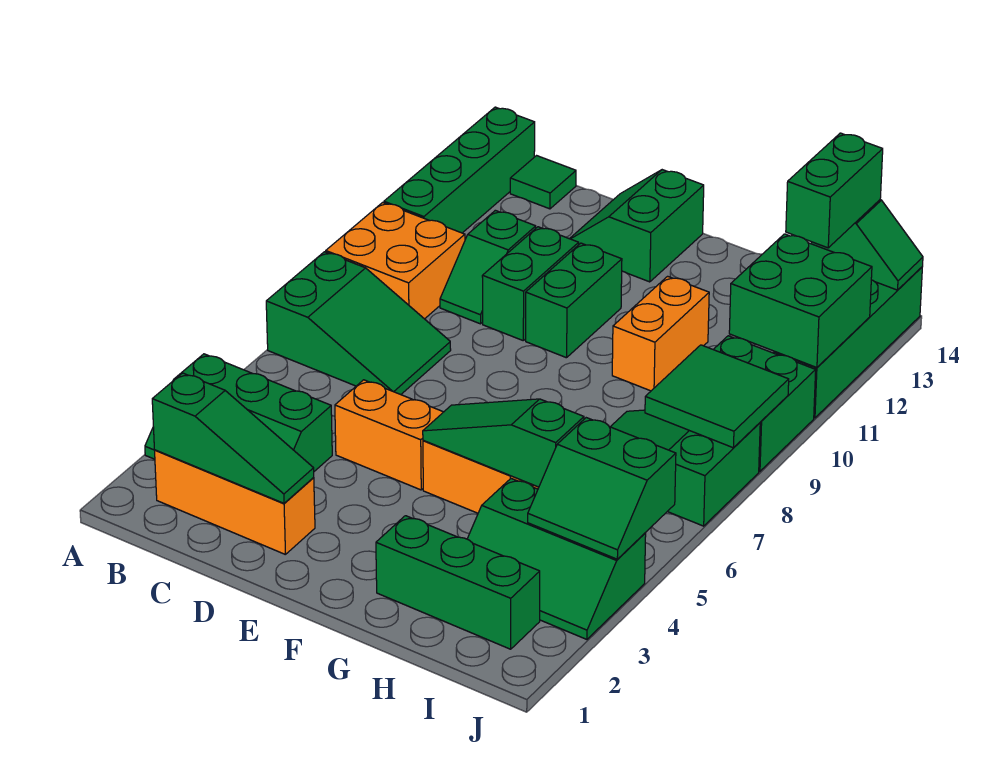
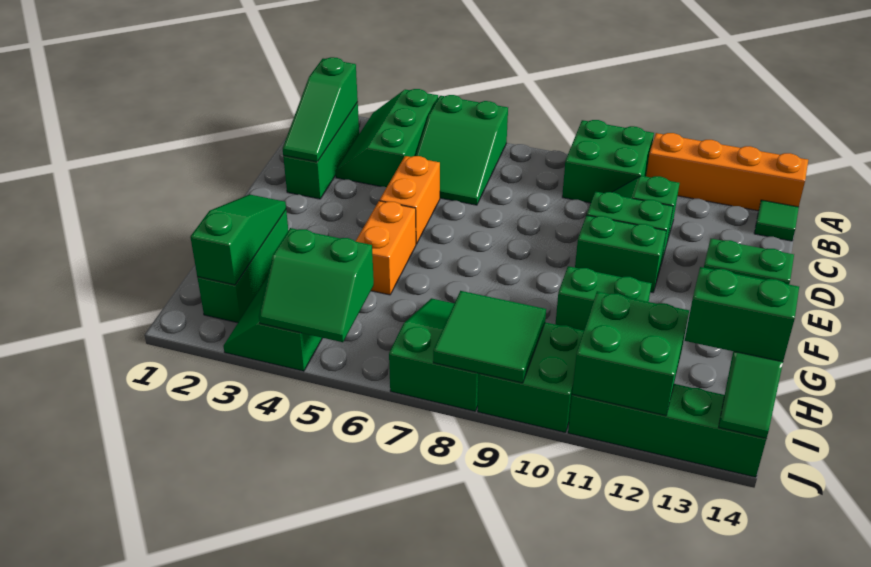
green slope A7:C8 level 1 top A -> green slope A5:C6 level 1 top A
orange brick A9:B10 level 1 -> green brick A9:B10 level 1
green brick A11:A14 level 1 -> orange brick A11:A14 level 1
orange brick B2:D2 level 1 -> green brick B2:D2 level 1
green slope F5:H5 level 2 top H -> green slope G2:I2 level 2 top I
orange brick G10:G11 level 1 -> green brick G10:G11 level 1
green slope I4:J5 level 2 top 5 -> green slope I4:J5 level 2 top I

